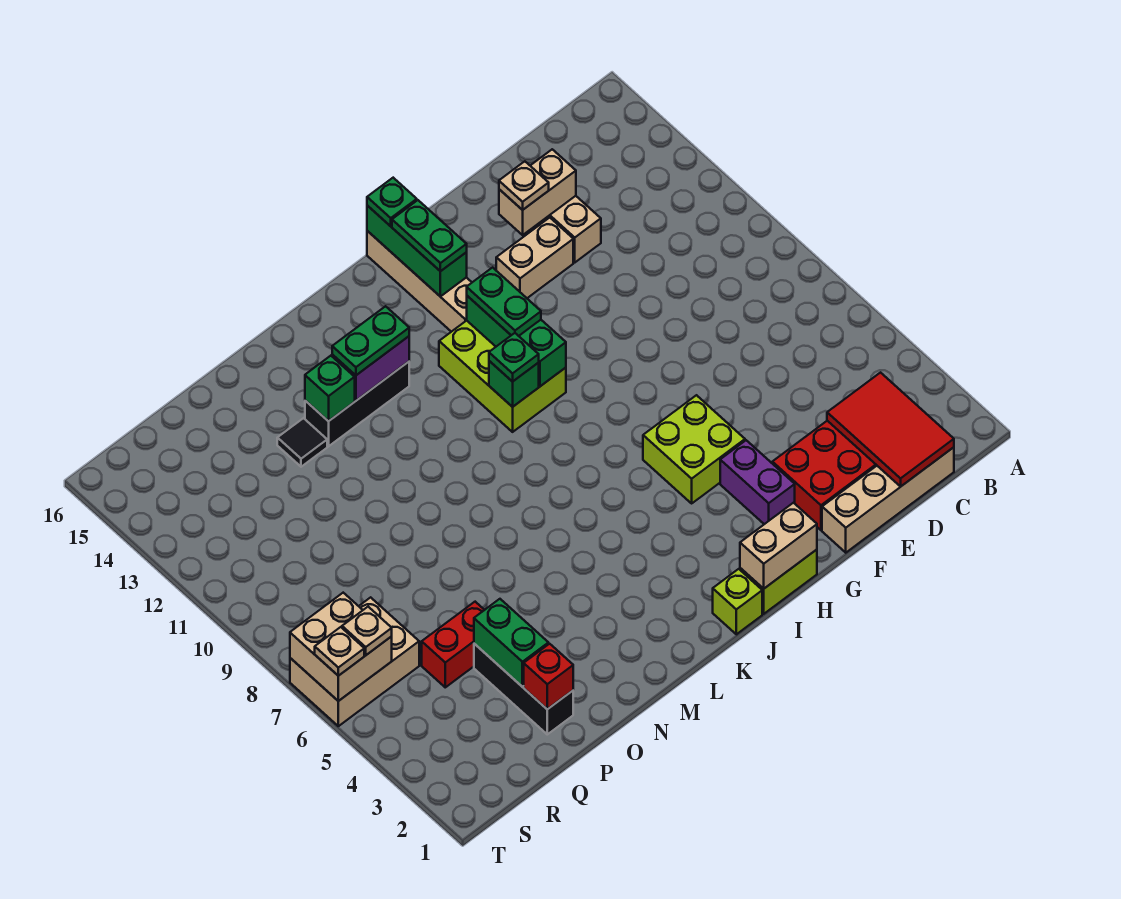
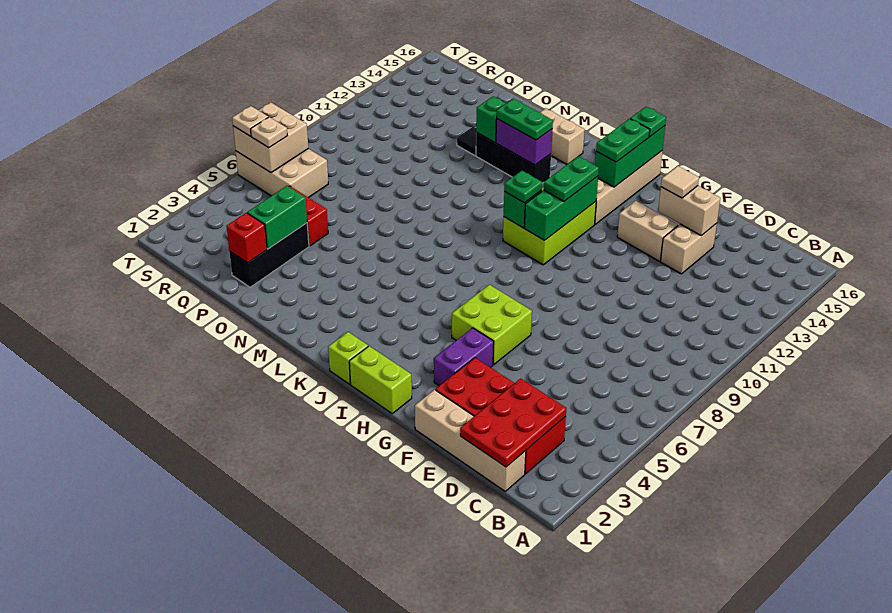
red tile C1:D3 level 2 -> red plate C1:D3 level 2
tan plate F14 level 3 -> tan tile F14 level 3
tan brick H1:I1 level 2 -> tan brick L15:M15 level 1

